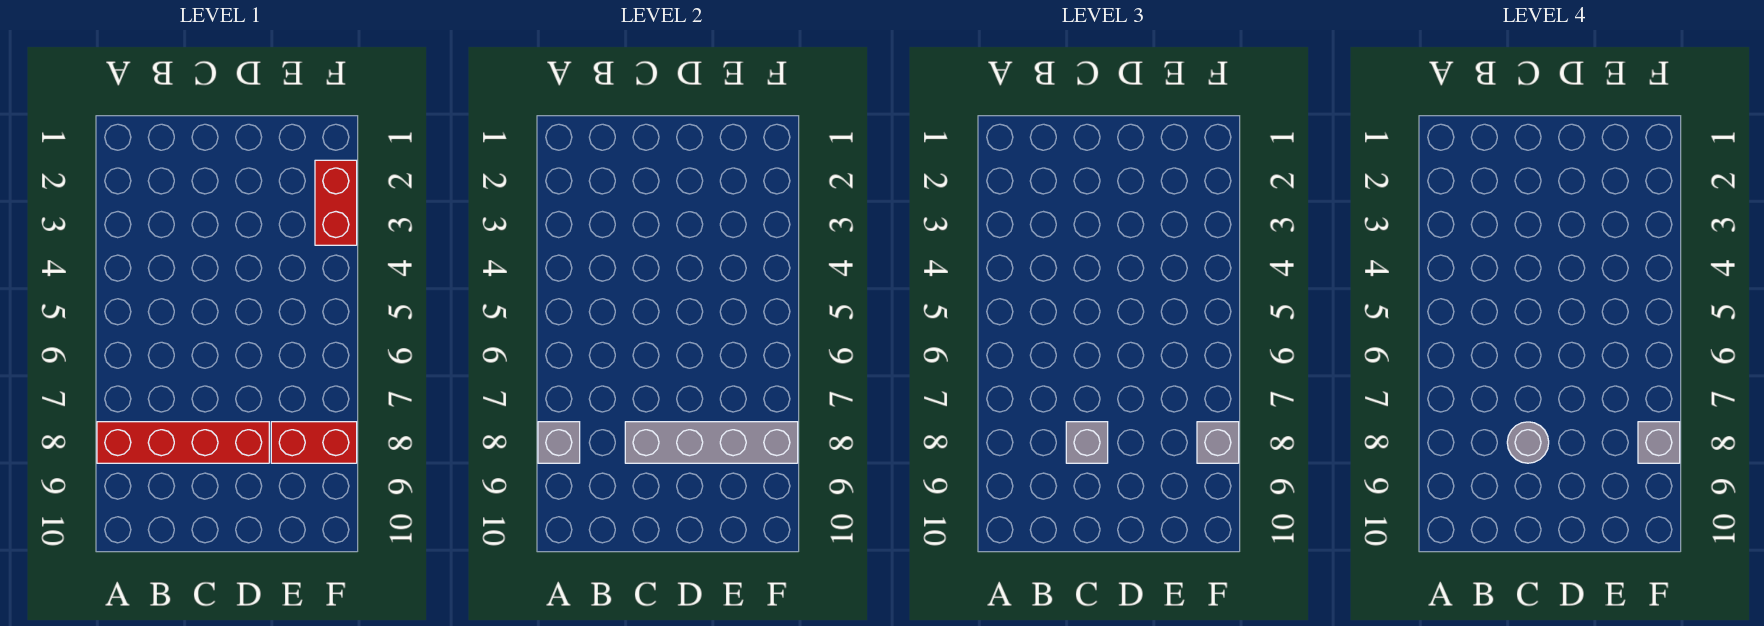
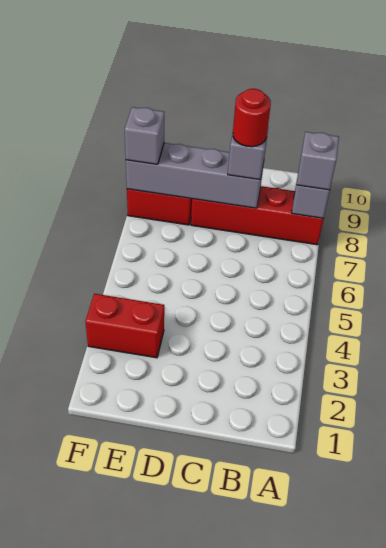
grey round brick C8 level 4 -> red round brick C8 level 4
red brick F2:F3 level 1 -> red brick E3:F3 level 1
grey brick F8 level 4 -> grey brick A8 level 3

